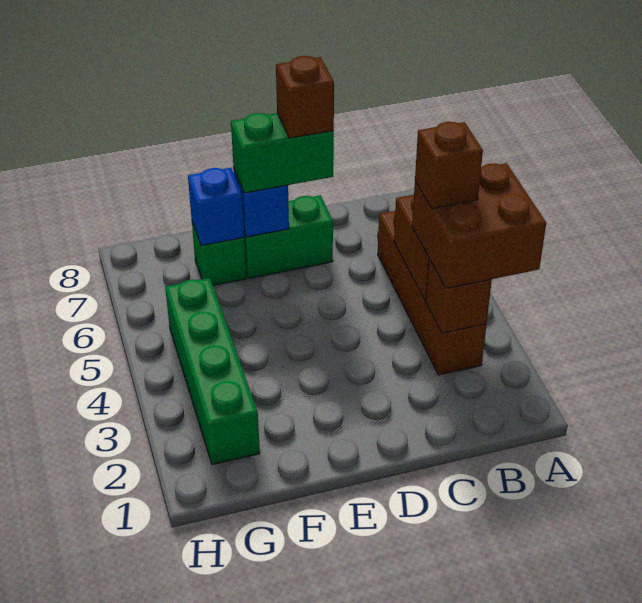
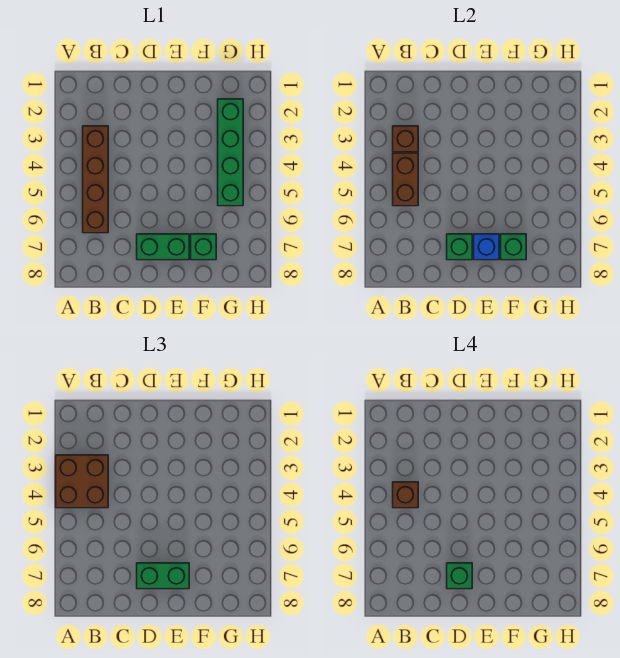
none -> green brick D7 level 2
brown brick D7 level 4 -> green brick D7 level 4
blue brick F7 level 2 -> green brick F7 level 2

